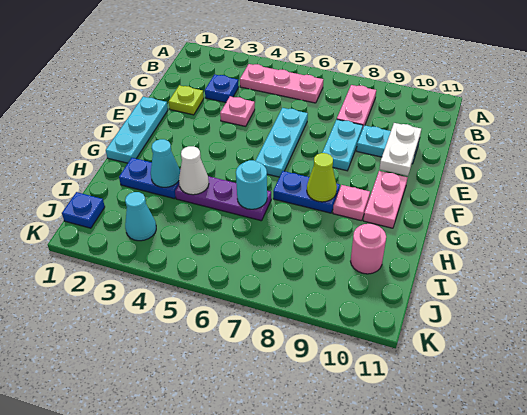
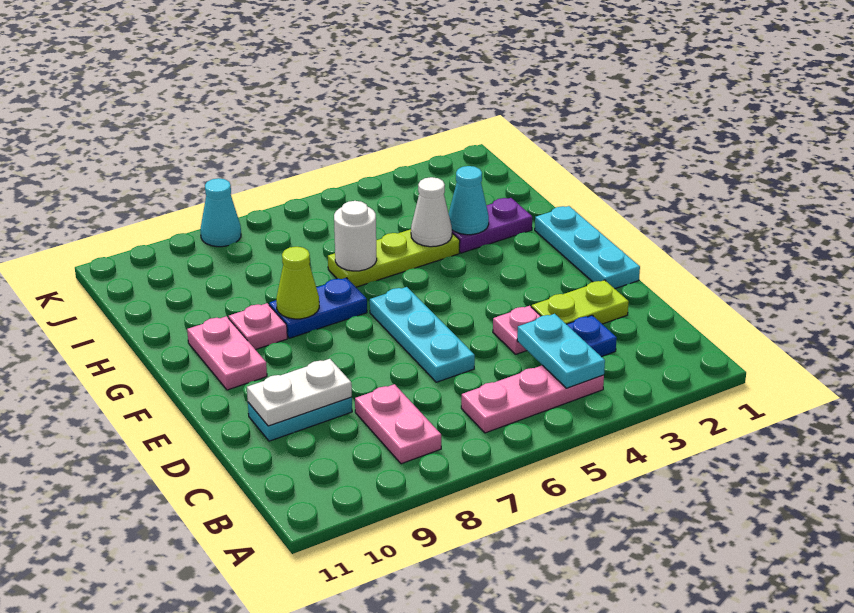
lime plate D2 level 1 -> lime plate D2:D3 level 1
cyan plate D8:E8 level 1 -> cyan plate B4:C4 level 2
white plate D10:E10 level 2 -> white plate D9:D10 level 2
blue plate H2:H3 level 1 -> purple plate H2:H3 level 1
purple plate H4:H6 level 1 -> lime plate H4:H6 level 1
cyan round brick H6 level 2 -> white round brick H6 level 2
pink round brick I10 level 1 -> none
blue plate J1 level 1 -> none
cyan cone J3 level 1 -> cyan cone K8 level 1

